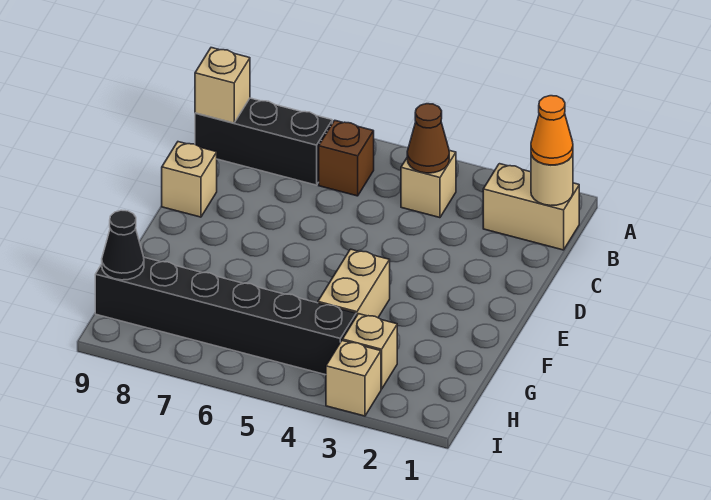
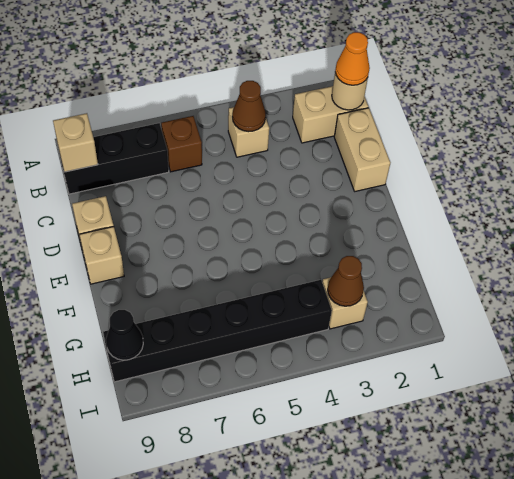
tan brick F4:G4 level 1 -> tan brick C1:D1 level 1
none -> brown cone H3 level 2
tan brick I3 level 1 -> tan brick E9 level 1

